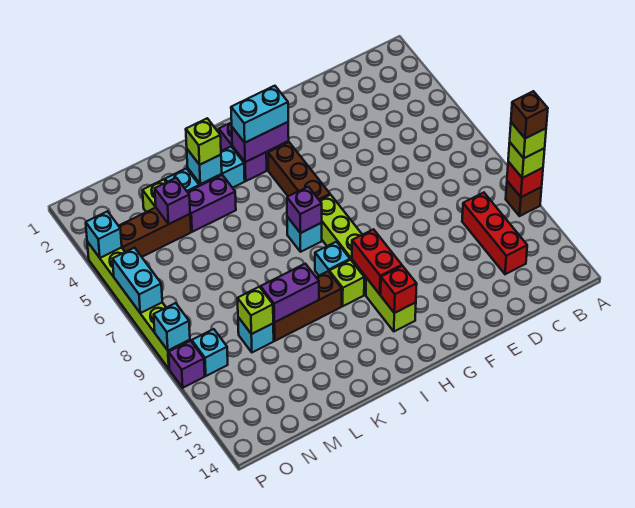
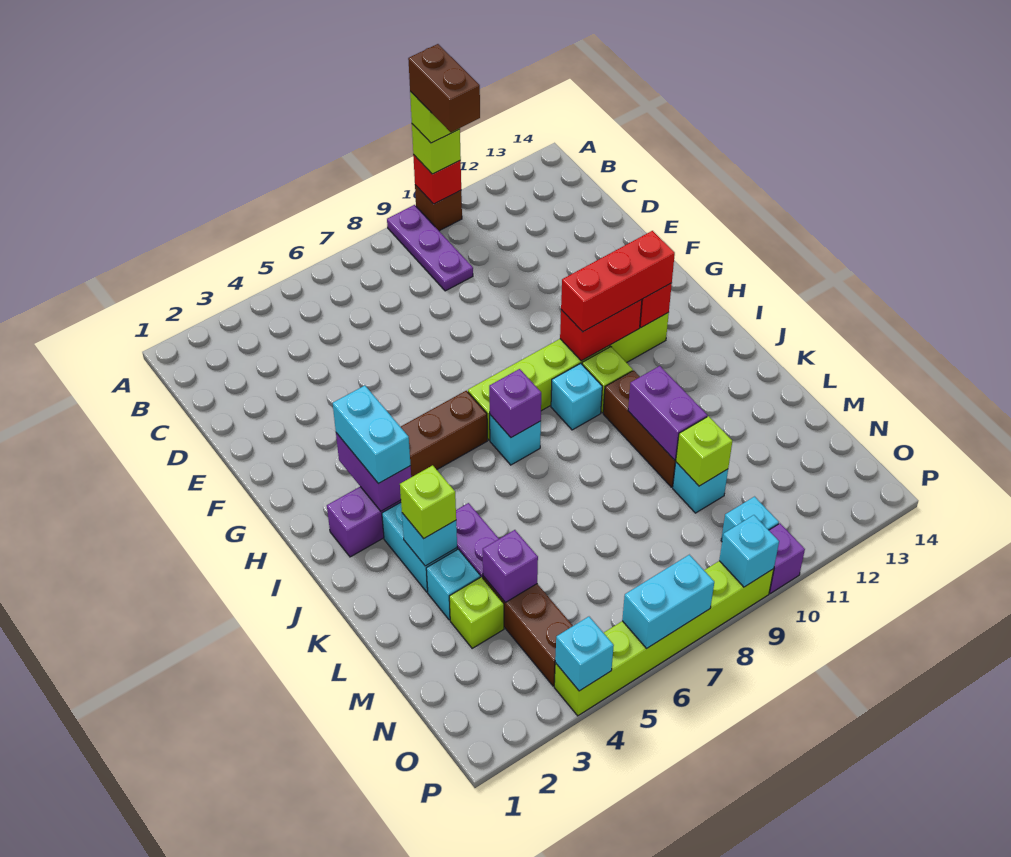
none -> purple plate A9:C9 level 1
brown brick A10 level 5 -> brown brick A10:B10 level 5
red brick C10:C12 level 1 -> red brick H10:H12 level 3

